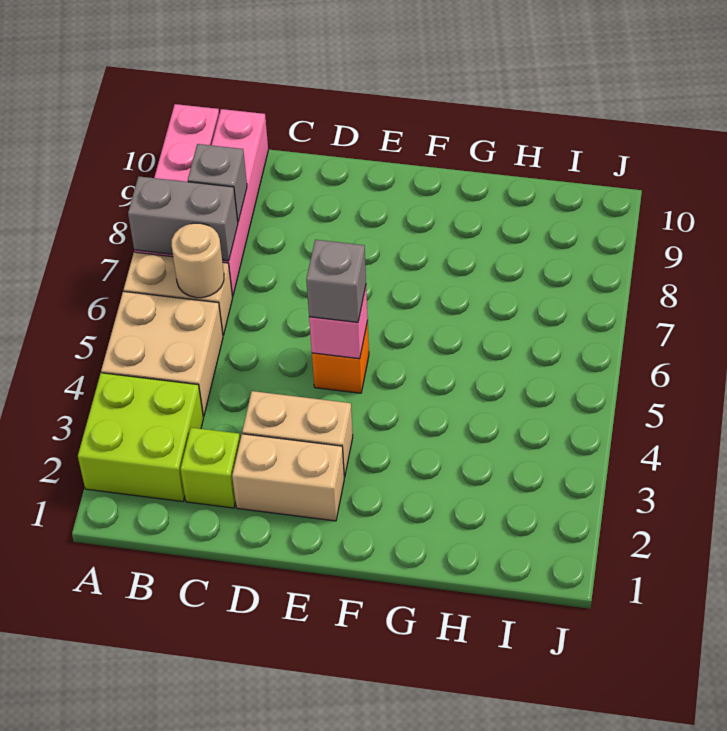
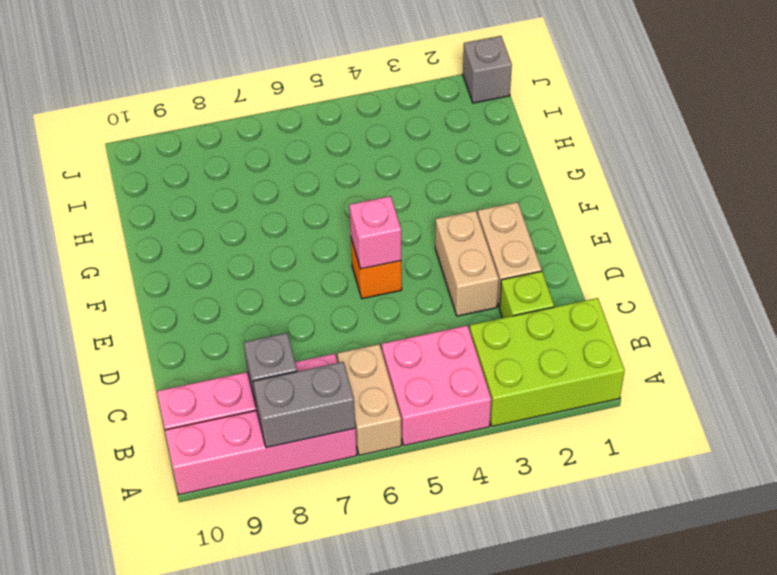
lime brick A2:B3 level 1 -> lime brick A1:B3 level 1
tan brick A4:B5 level 1 -> pink brick A4:B5 level 1
grey brick A7:B7 level 2 -> grey brick A7:A8 level 2
tan round brick B6 level 2 -> none
grey brick E5 level 3 -> grey brick J1 level 1

